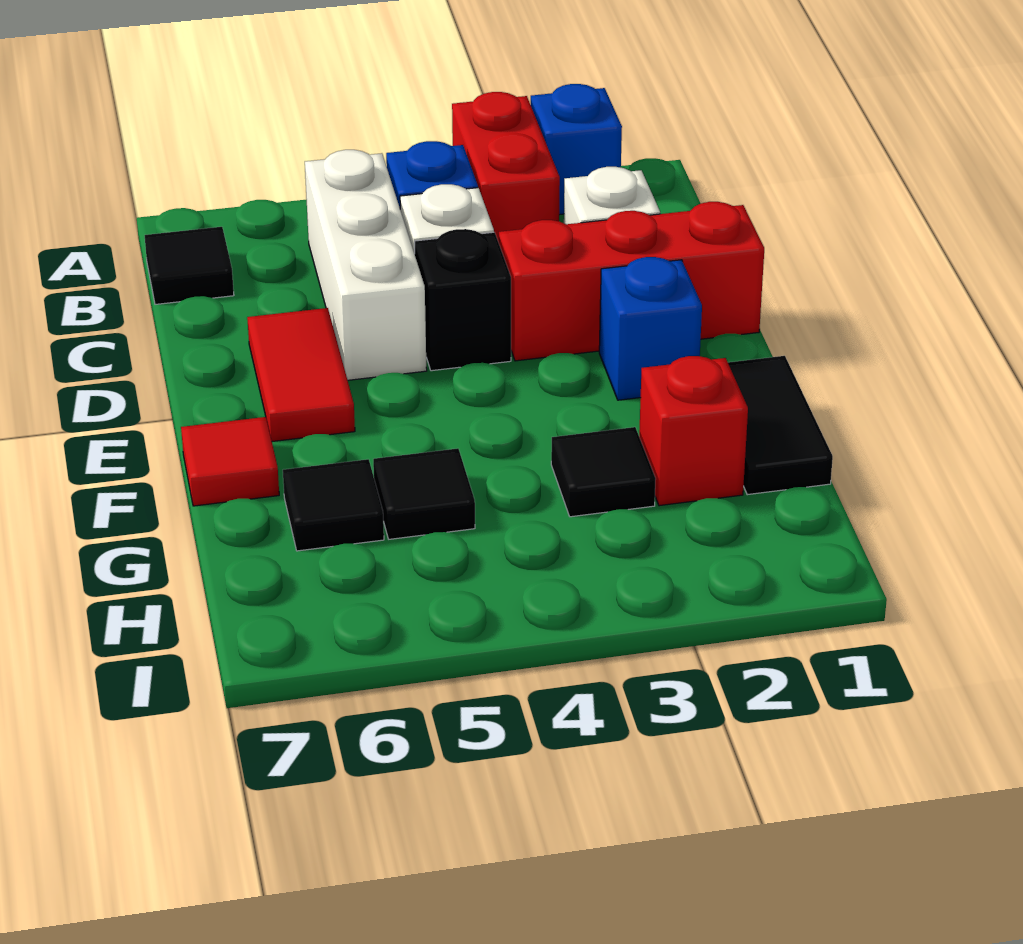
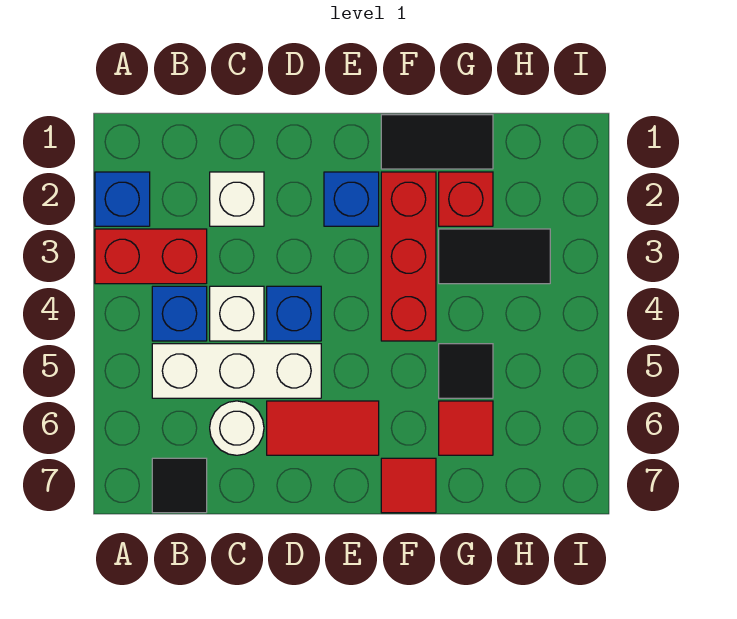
none -> white round brick C6 level 1
red brick D1:D3 level 1 -> red brick F2:F4 level 1
black brick D4 level 1 -> blue brick D4 level 1
black tile G3 level 1 -> black tile G3:H3 level 1
black tile G6 level 1 -> red tile G6 level 1

